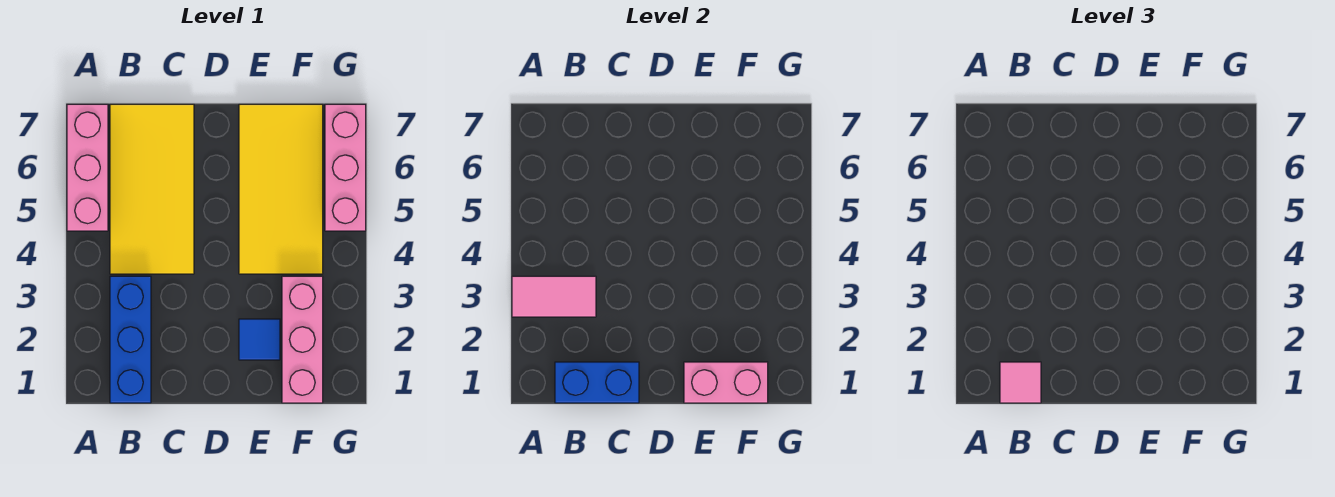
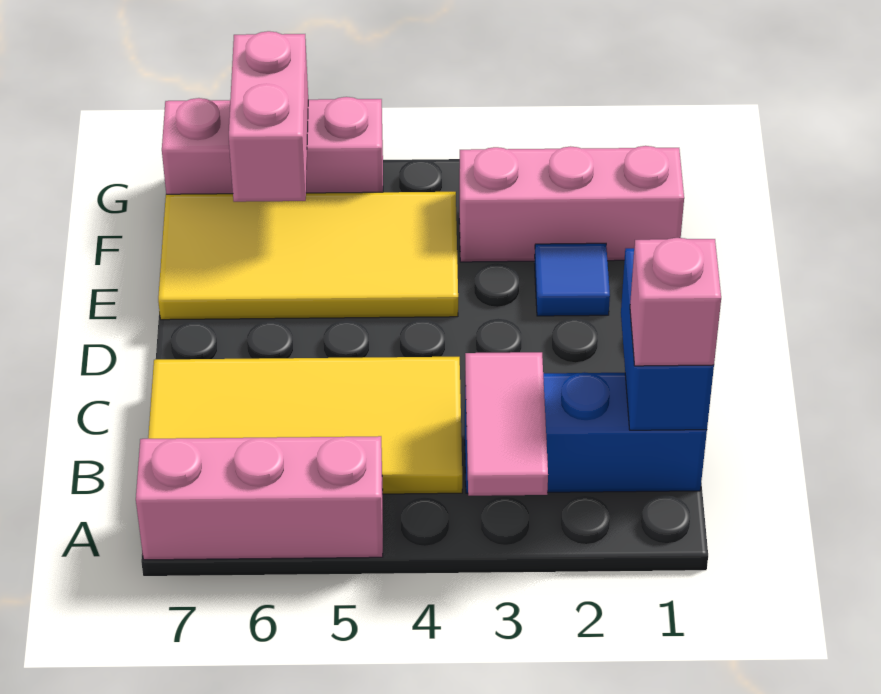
pink tile B1 level 3 -> pink brick B1 level 3
pink brick E1:F1 level 2 -> pink brick F6:G6 level 2

